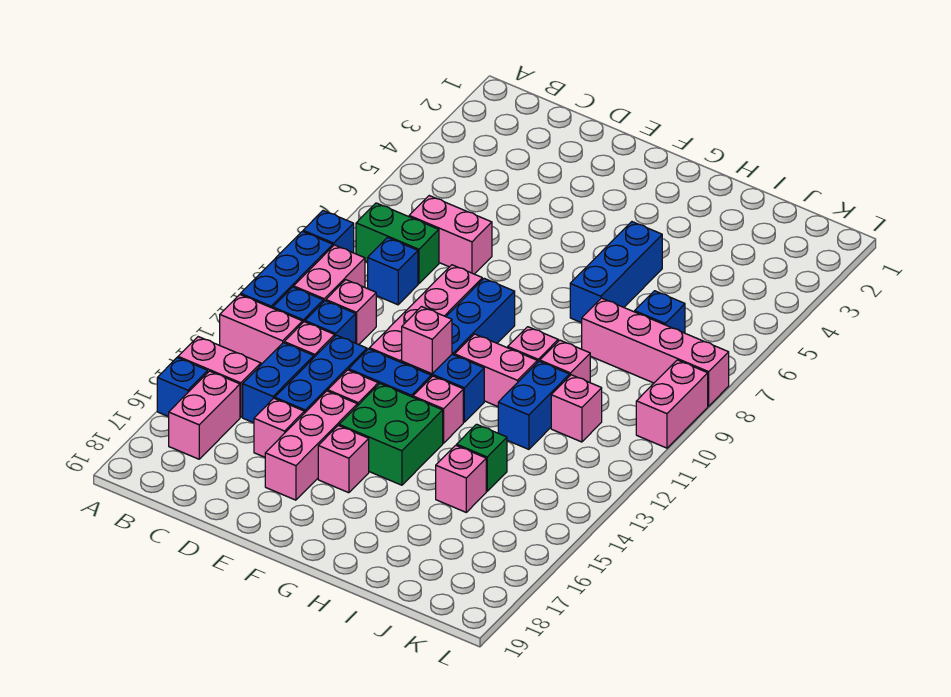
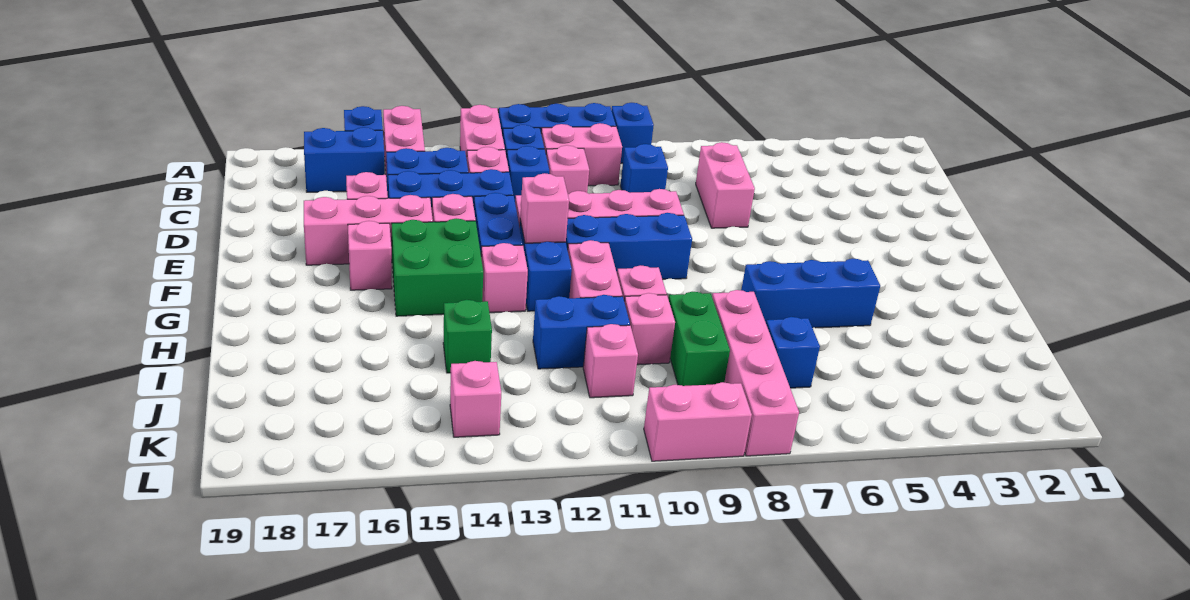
green brick B8:C8 level 1 -> green brick I9:J9 level 1
pink brick B16:B17 level 1 -> blue brick B16:B17 level 1
pink brick I15 level 1 -> pink brick K14 level 1

